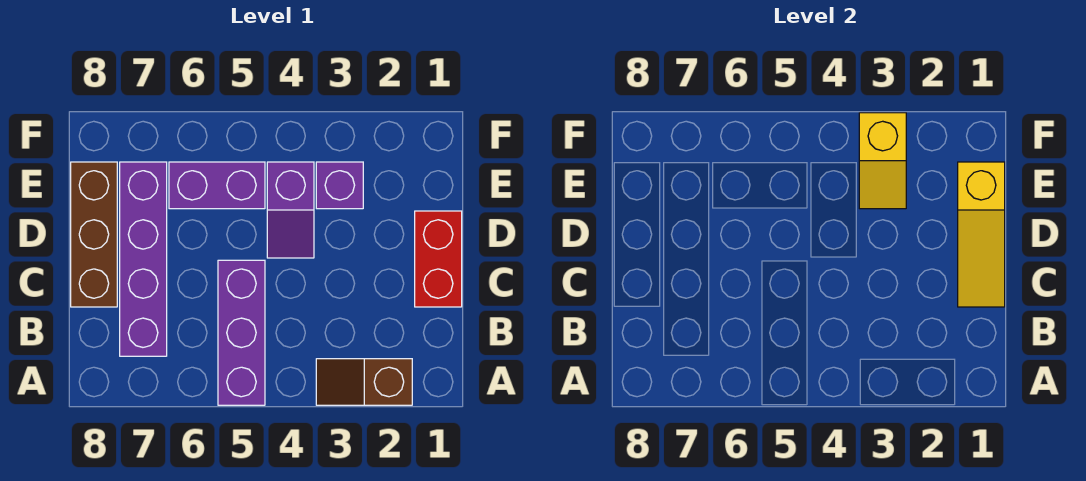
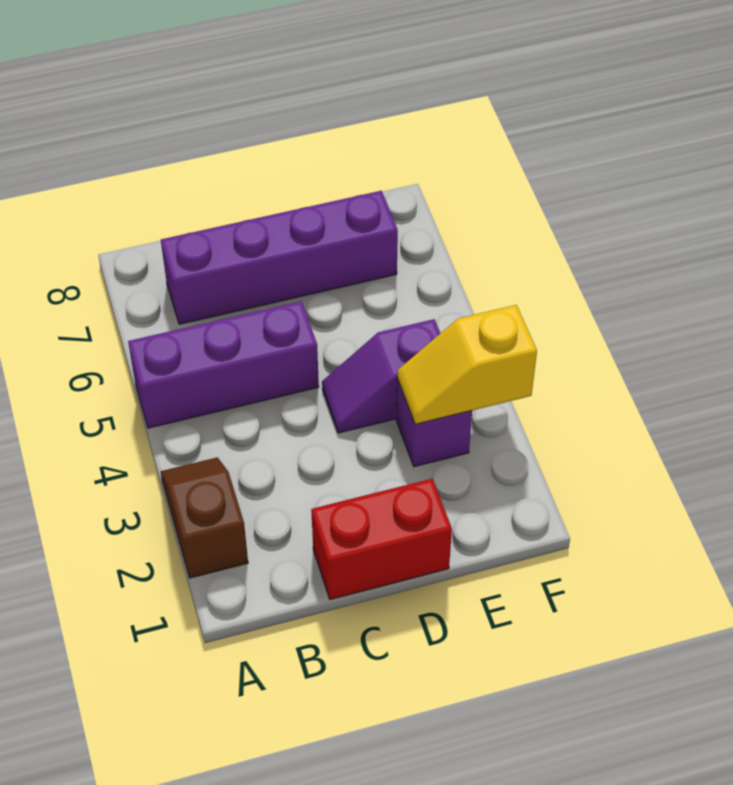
yellow slope C1:E1 level 2 top E -> none
brown brick C8:E8 level 1 -> none
purple brick E5:E6 level 1 -> none

